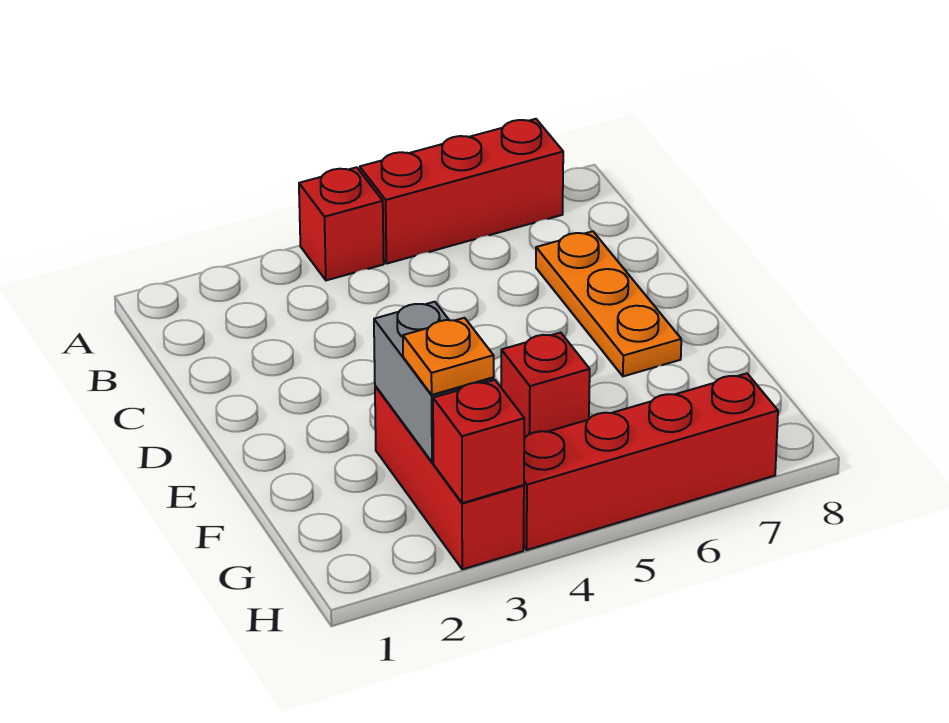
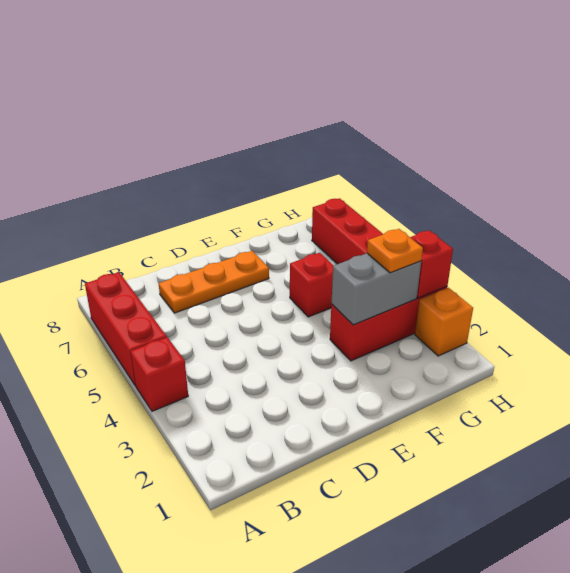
none -> orange brick H2 level 1

